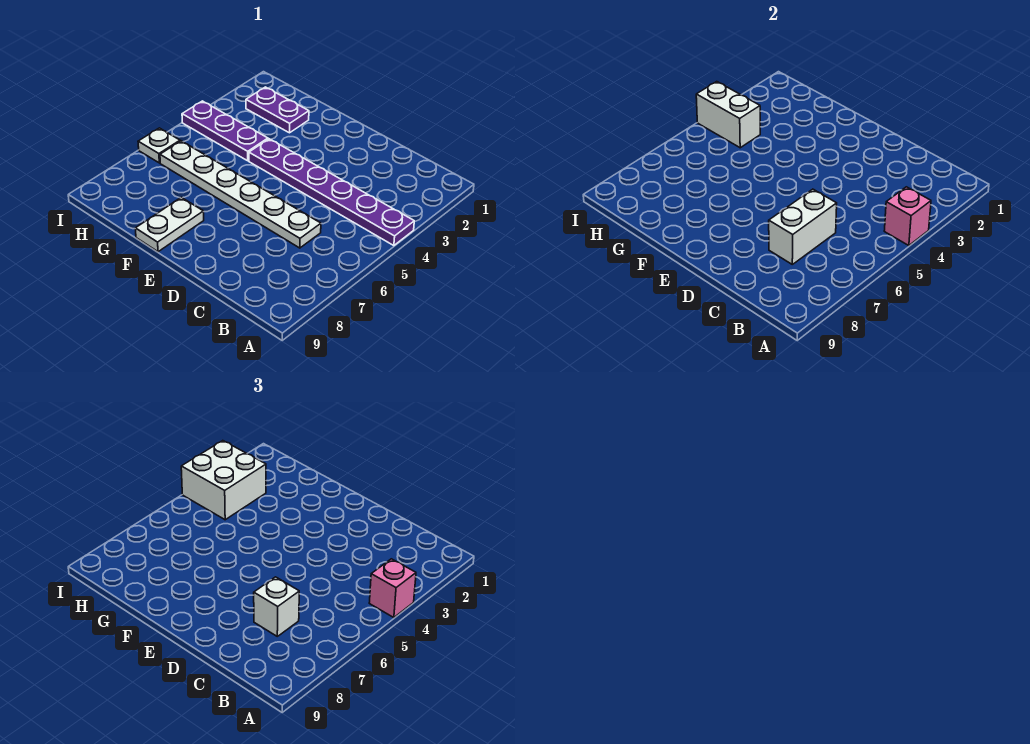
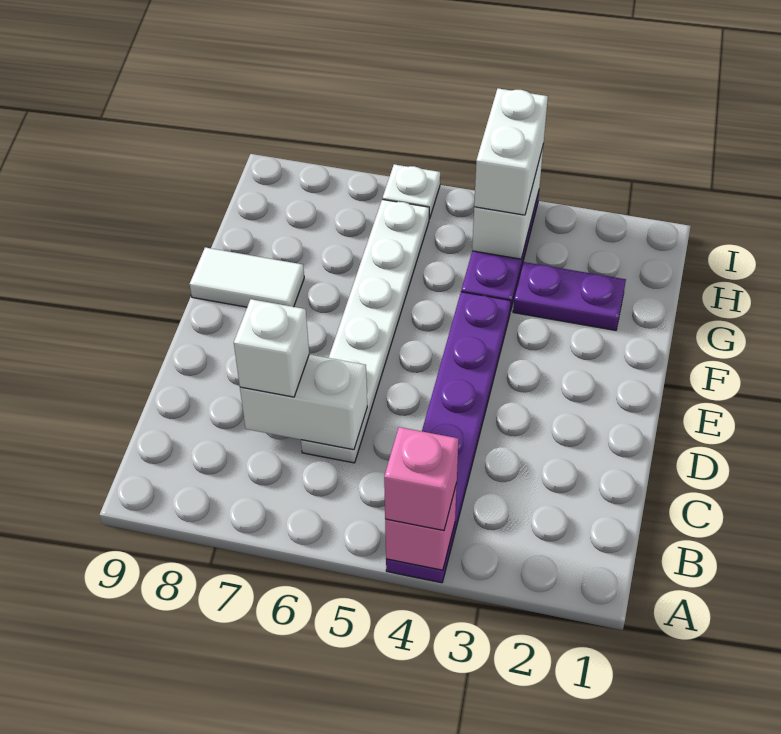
white plate F8:F9 level 1 -> white tile F8:F9 level 1
purple plate G2:H2 level 1 -> purple plate G2:G3 level 1
white brick H3:I4 level 3 -> white brick H4:I4 level 3

